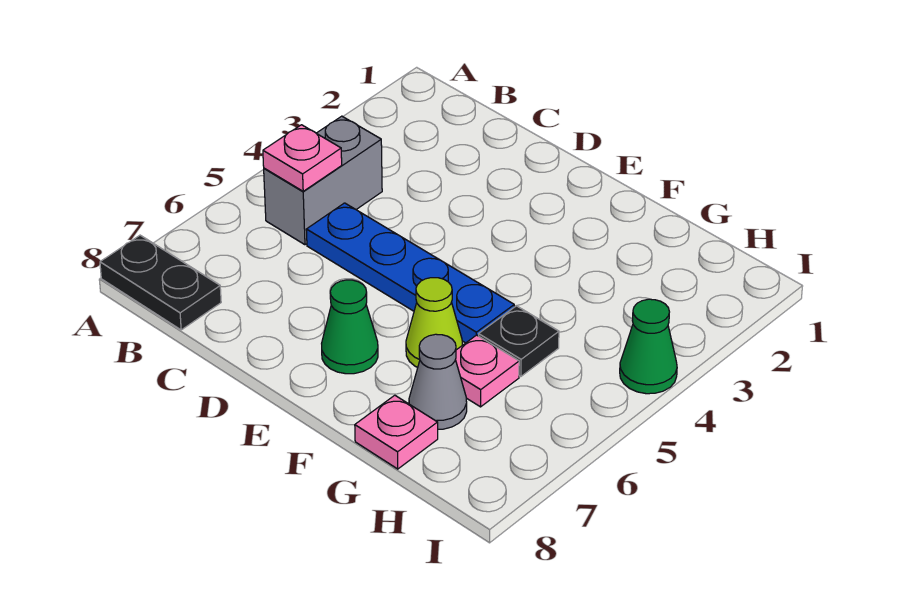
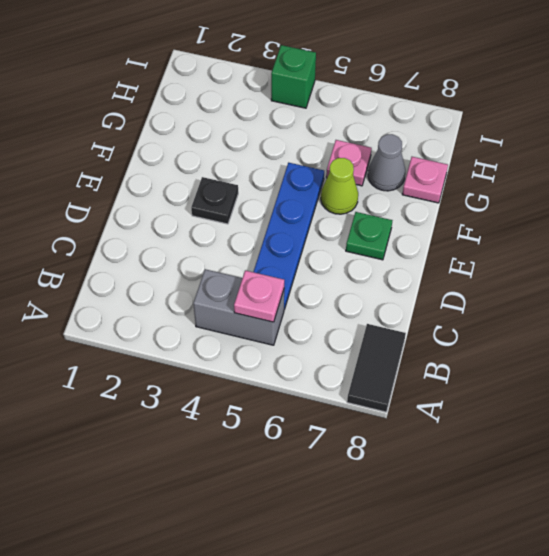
black plate A8:B8 level 1 -> black tile A8:B8 level 1
green cone E7 level 1 -> green plate E7 level 1
black plate G5 level 1 -> black plate E3 level 1
green cone I4 level 1 -> green brick I4 level 1

